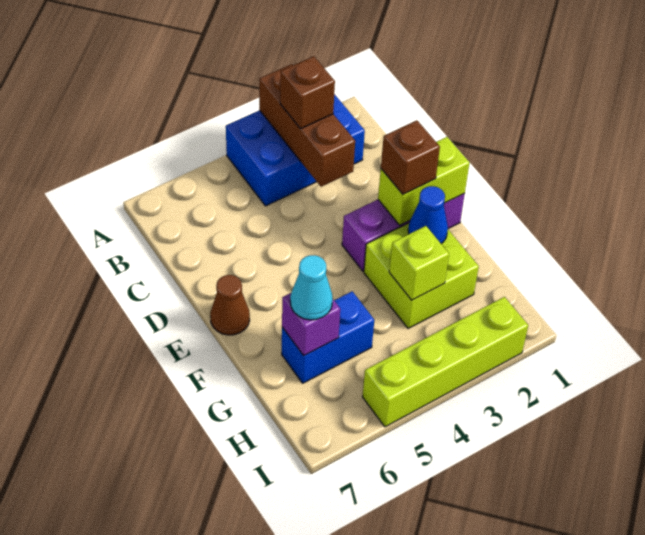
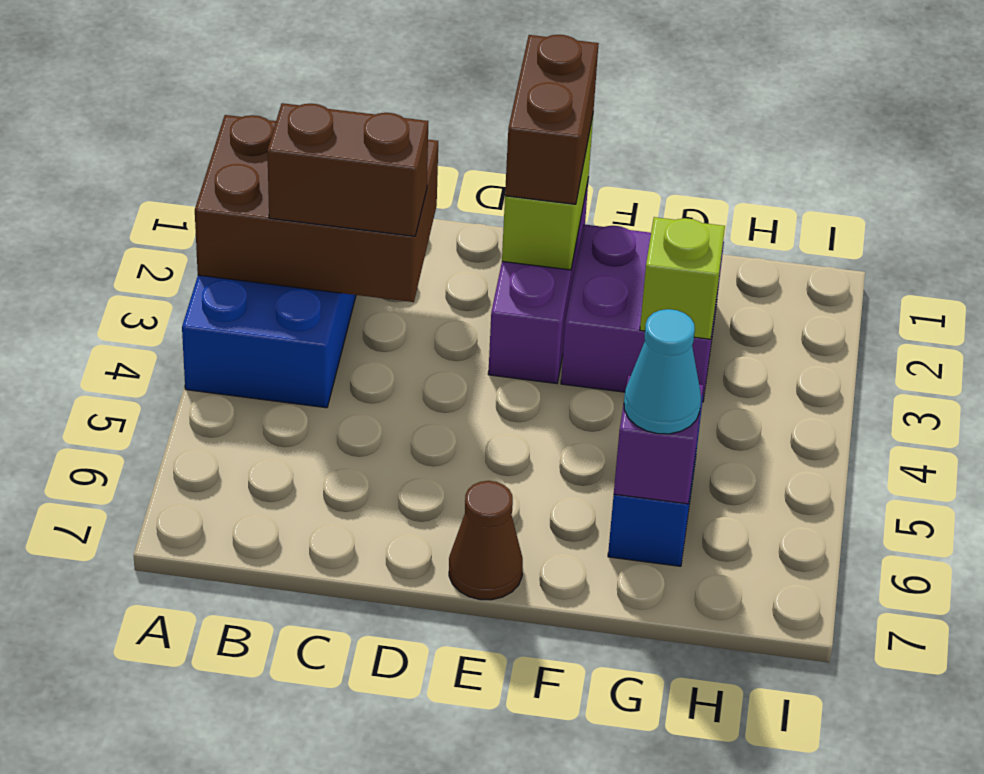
brown brick A3:C3 level 2 -> brown brick A2:C3 level 2
brown brick B3 level 3 -> brown brick B3:C3 level 3
brown brick E2 level 3 -> brown brick E1:E2 level 3
lime brick F2:G3 level 1 -> purple brick F2:G3 level 1
blue cone F2 level 2 -> none
lime brick I2:I5 level 1 -> none

